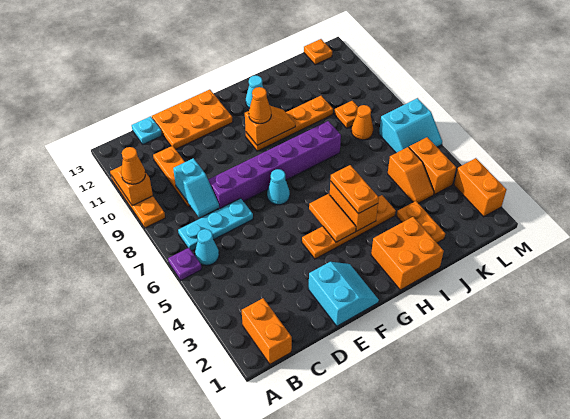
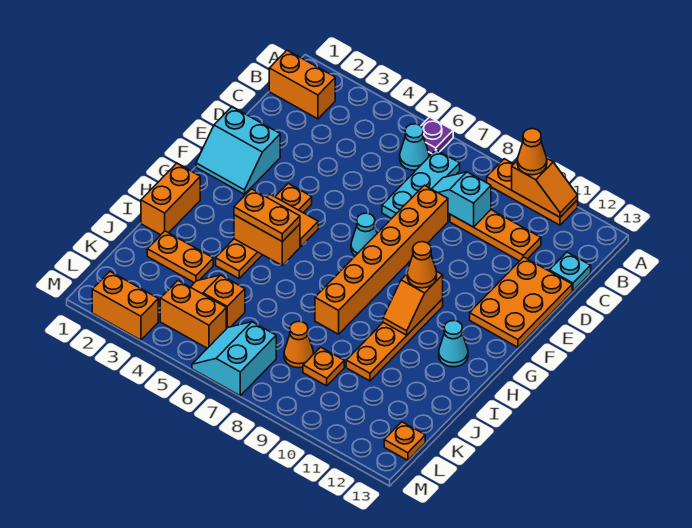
purple brick D8:I8 level 1 -> orange brick D8:I8 level 1
orange brick H1:I2 level 1 -> orange brick H1:I1 level 1

